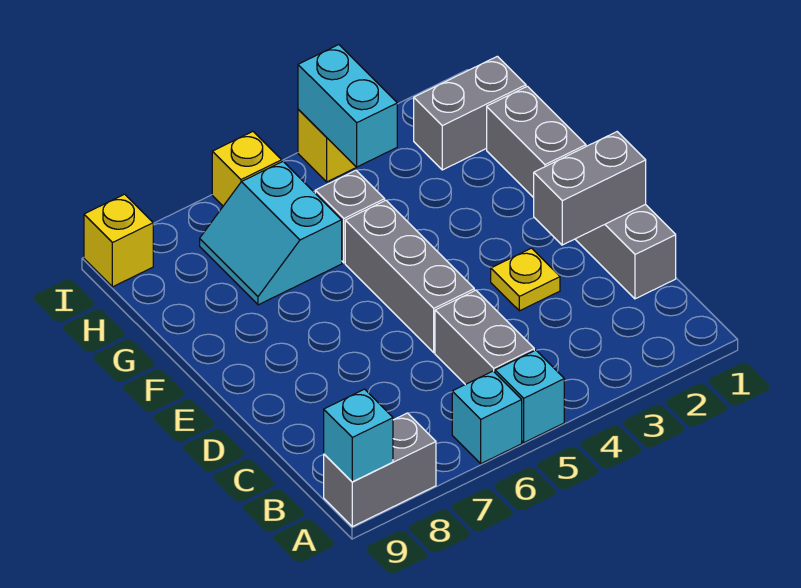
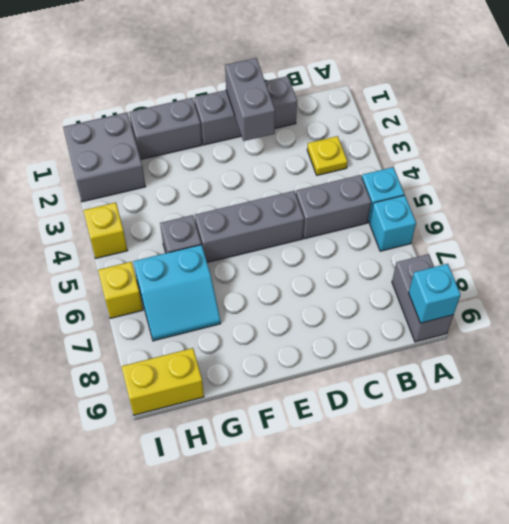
yellow plate D3 level 1 -> yellow plate B3 level 1
grey brick H1:H2 level 1 -> grey brick H1:I2 level 1
cyan brick H4:I4 level 2 -> none
yellow brick I9 level 1 -> yellow brick H9:I9 level 1

